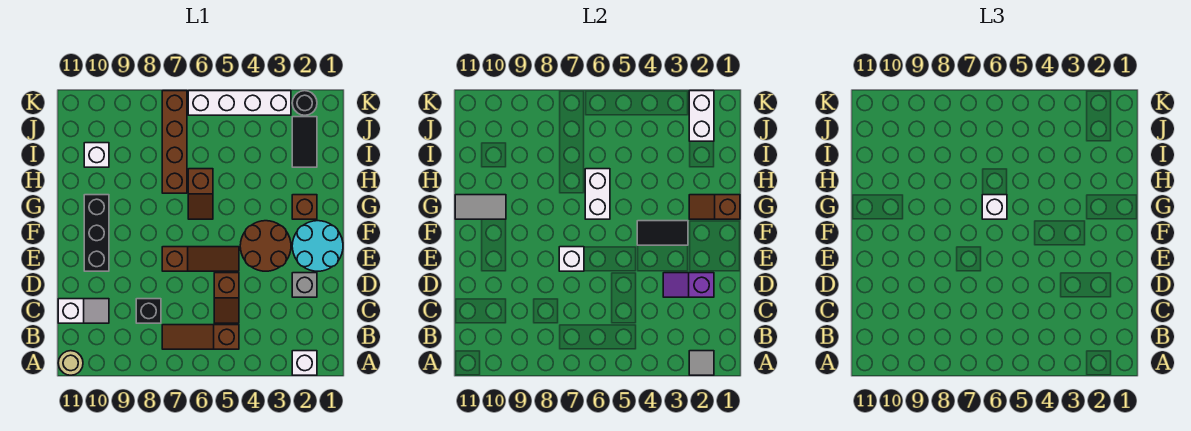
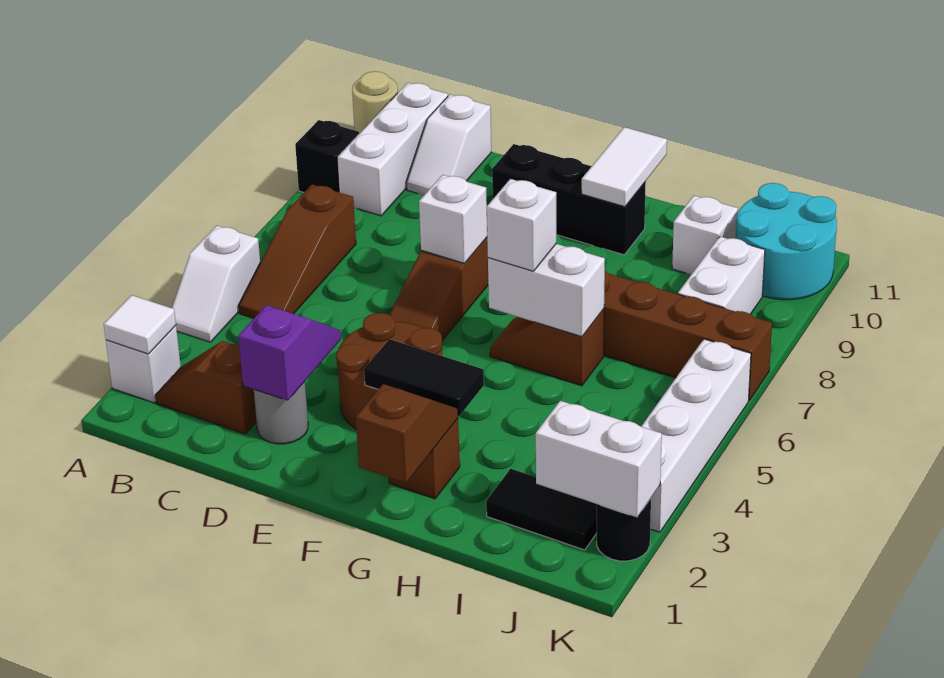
grey tile A2 level 2 -> white tile A2 level 2
none -> white slope A4:A5 level 1 top 5
brown slope B5:B7 level 1 top 5 -> brown slope B5:B7 level 1 top 7
none -> white brick B9:B11 level 1
brown slope C5:D5 level 1 top D -> brown slope B2:C2 level 1 top C
black brick C8 level 1 -> black brick A9 level 1
grey brick D2 level 1 -> grey round brick D2 level 1
cyan round brick E1:F2 level 1 -> cyan round brick J10:K11 level 1
black tile F3:F4 level 2 -> black tile F3:G3 level 2
grey tile G10:G11 level 2 -> white tile G10:G11 level 2
none -> white brick J8:J9 level 1

